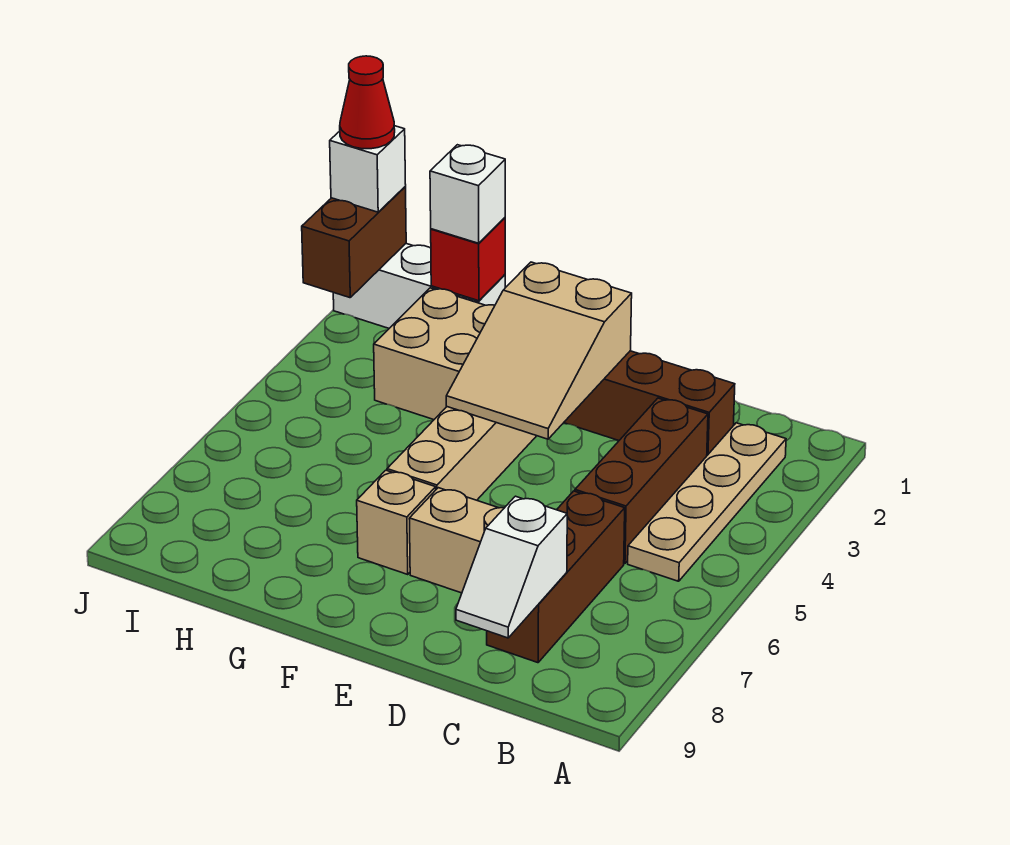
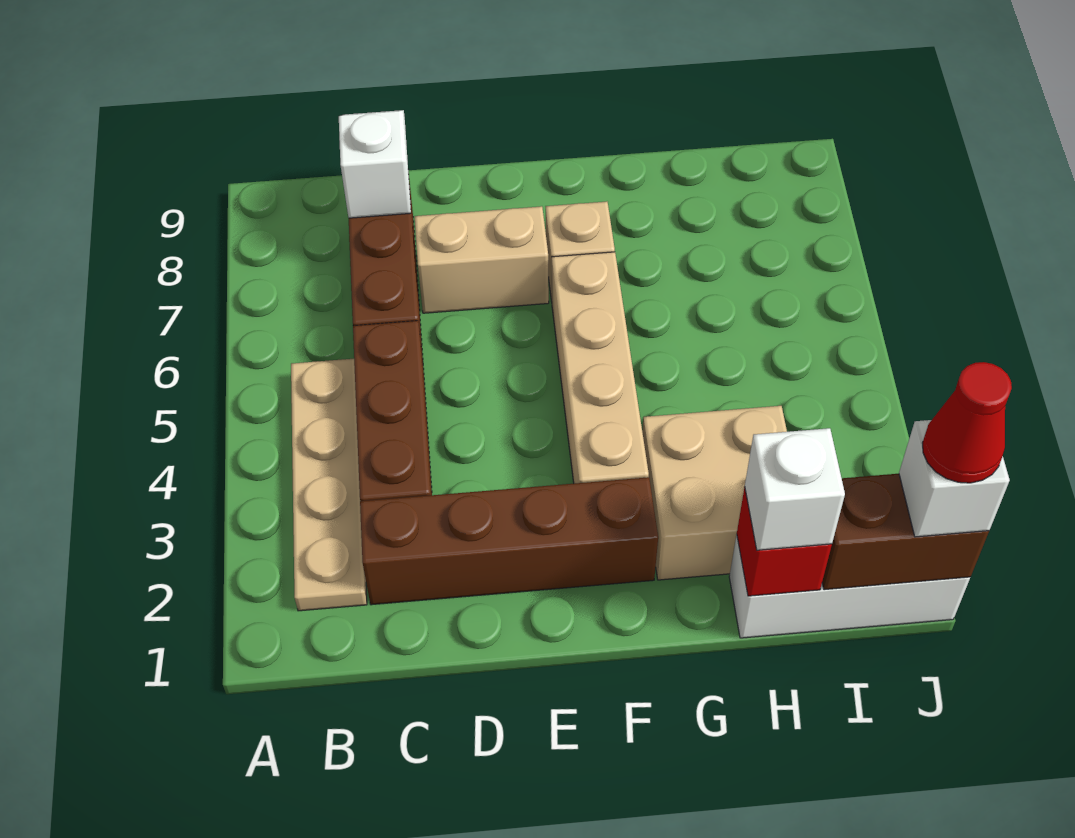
tan slope E2:F4 level 2 top 2 -> none
brown brick J1:J2 level 2 -> brown brick I1:J1 level 2

